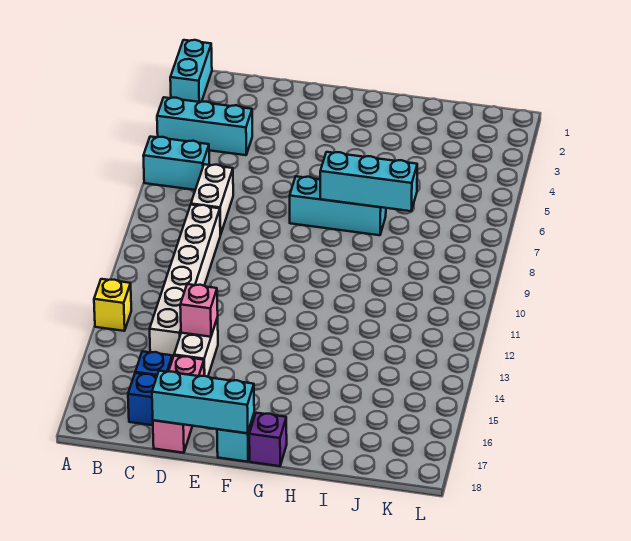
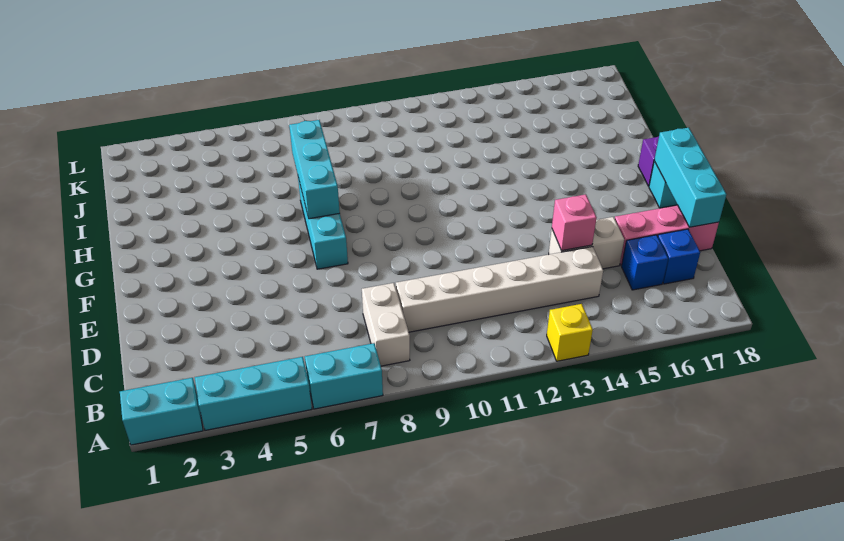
cyan brick A4:C4 level 1 -> cyan brick A3:A5 level 1
cyan brick A6:B6 level 1 -> cyan brick A6:A7 level 1
white brick C7:C8 level 1 -> white brick B8:C8 level 1

